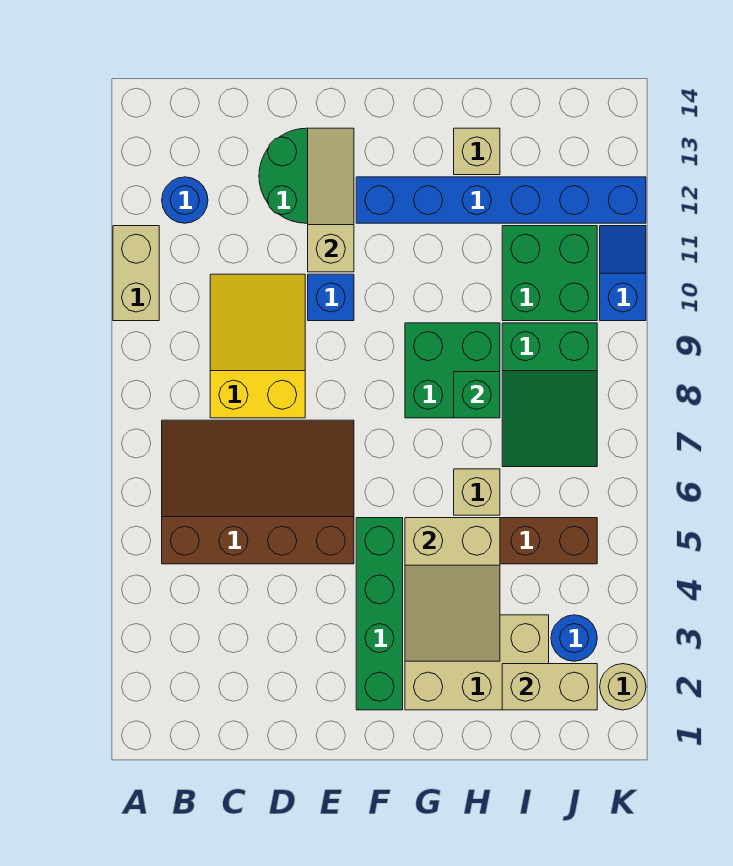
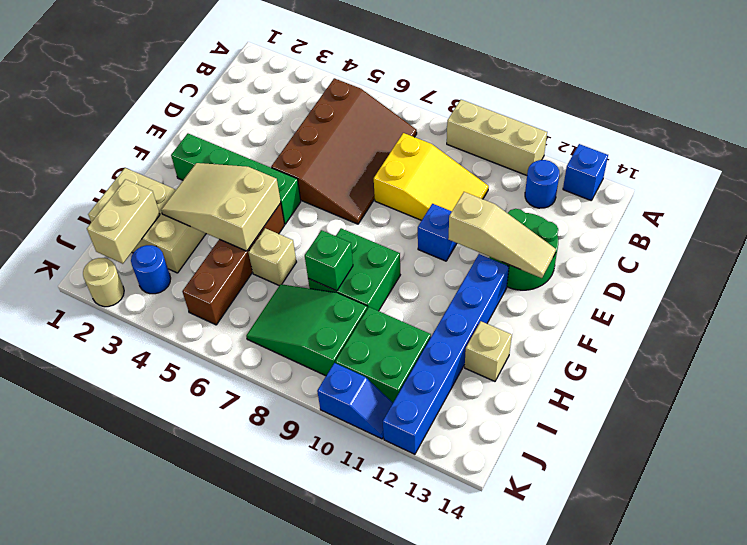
tan brick A10:A11 level 1 -> tan brick A9:A11 level 1
none -> blue brick A13 level 1
tan brick G2:I3 level 1 -> tan brick H1:I3 level 1

